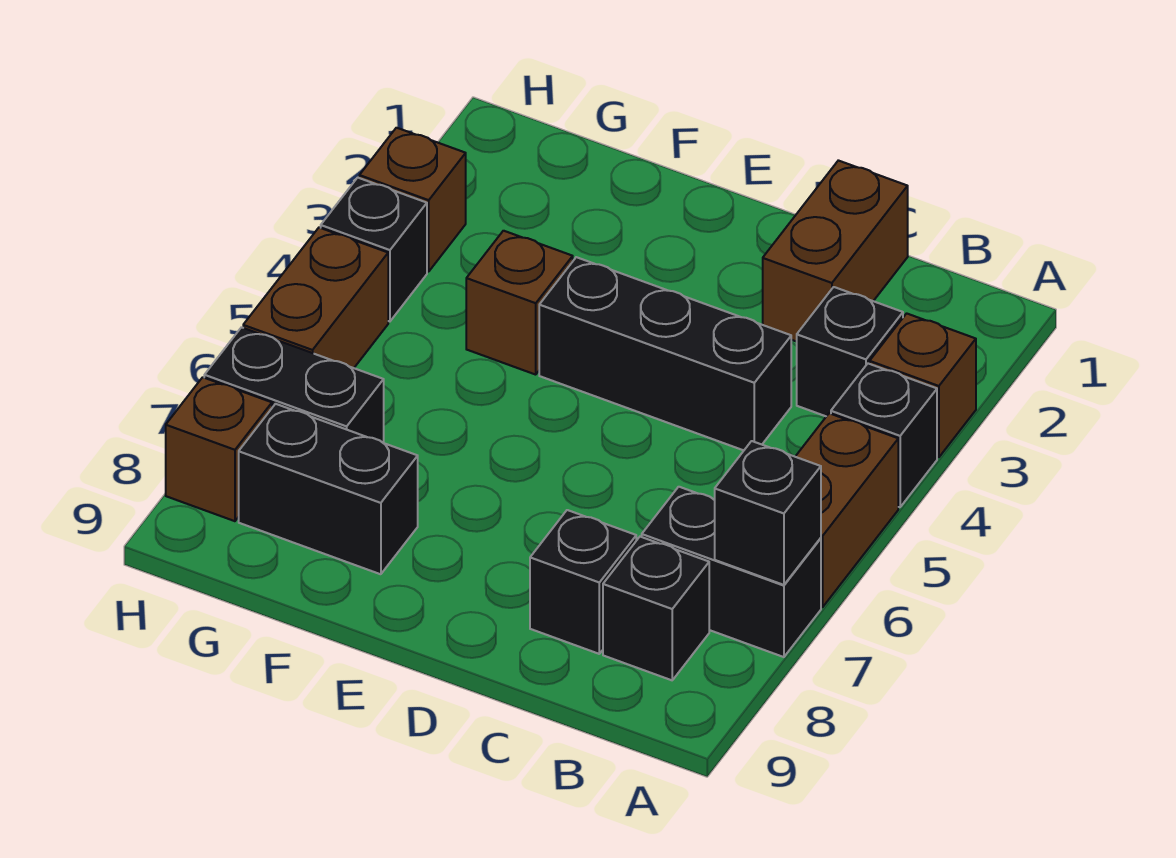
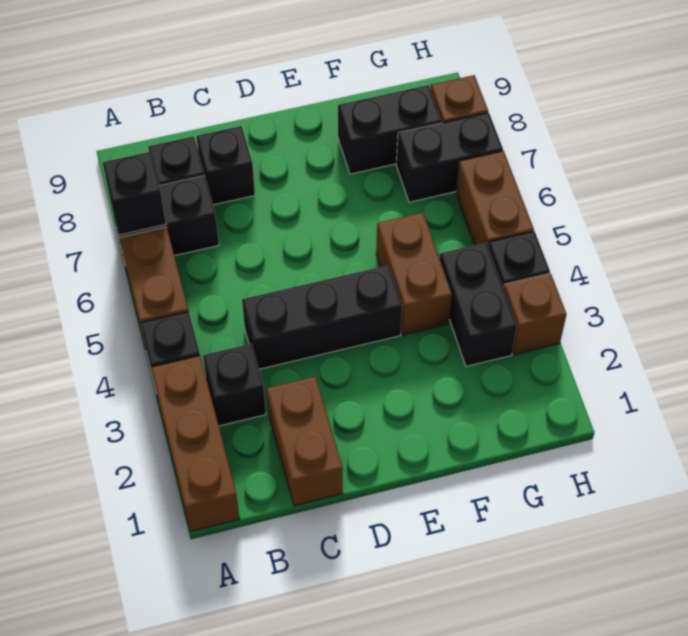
brown brick A3 level 1 -> brown brick A1:A3 level 1
brown brick F4 level 1 -> brown brick F4:F5 level 1
none -> black brick G3:G4 level 1

